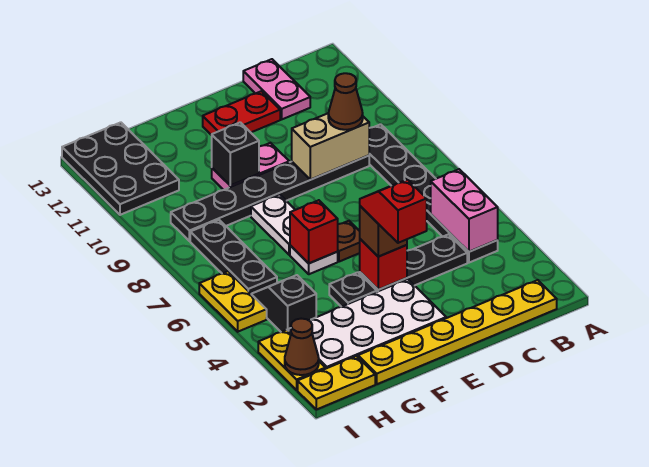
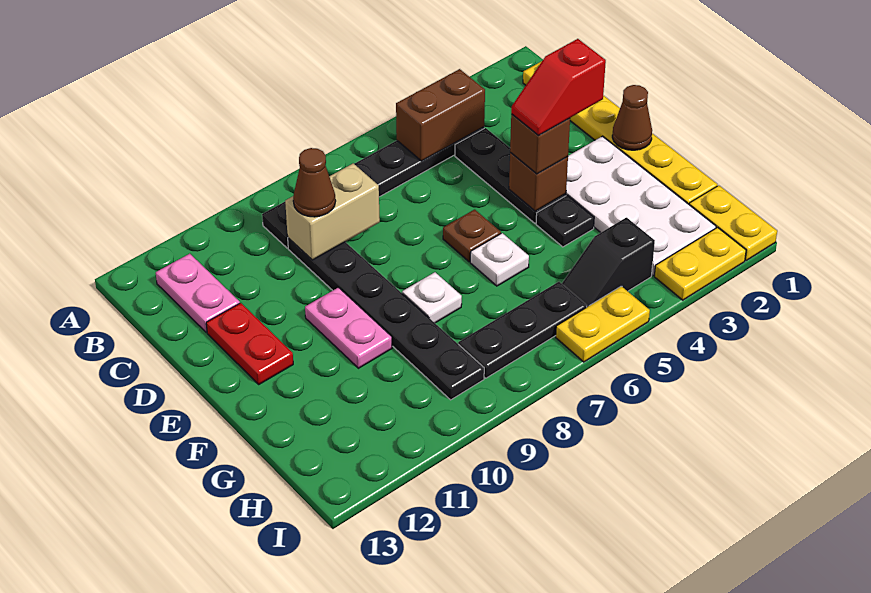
pink brick B4:B5 level 2 -> brown brick B4:B5 level 2
tan brick C9:D9 level 2 -> tan brick C8:C9 level 2
pink plate C12:C13 level 1 -> pink plate B12:C12 level 1
red brick E4 level 2 -> brown brick E4 level 2
red brick F6 level 2 -> none
white plate F7:F8 level 1 -> white plate F8 level 1
black brick F10 level 2 -> none
black plate H11:I13 level 1 -> none
brown cone I2 level 2 -> brown cone E1 level 2

